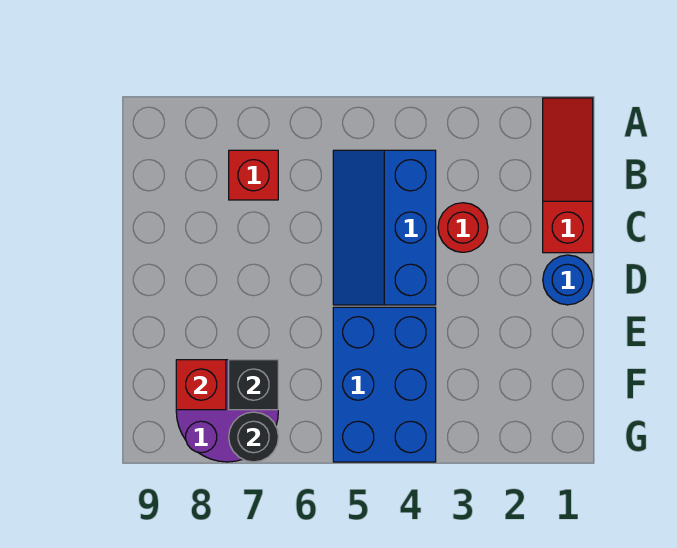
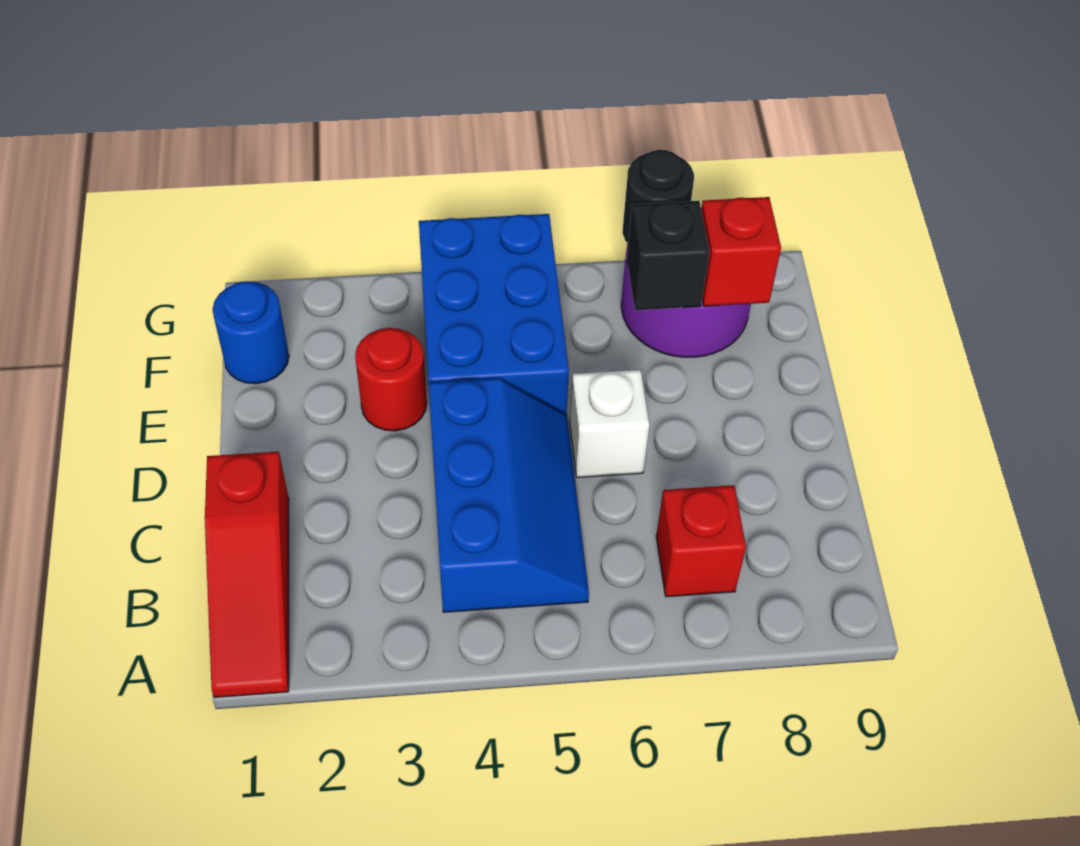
red round brick C3 level 1 -> red round brick E3 level 1
blue round brick D1 level 1 -> blue round brick F1 level 1
none -> white brick D6 level 1

